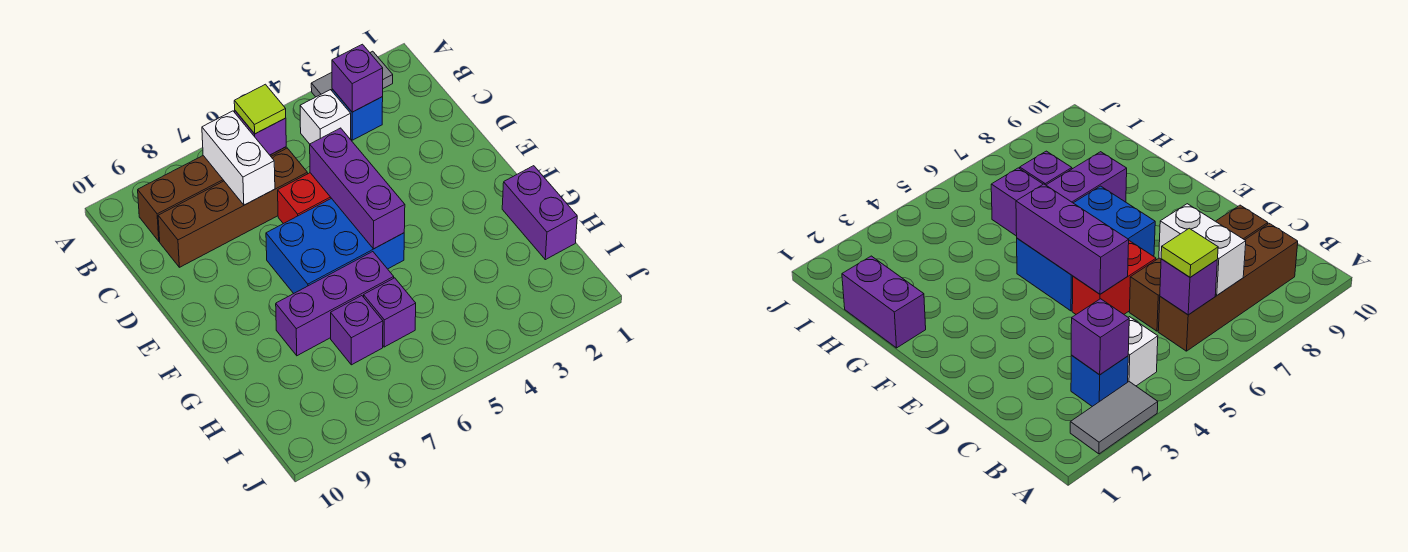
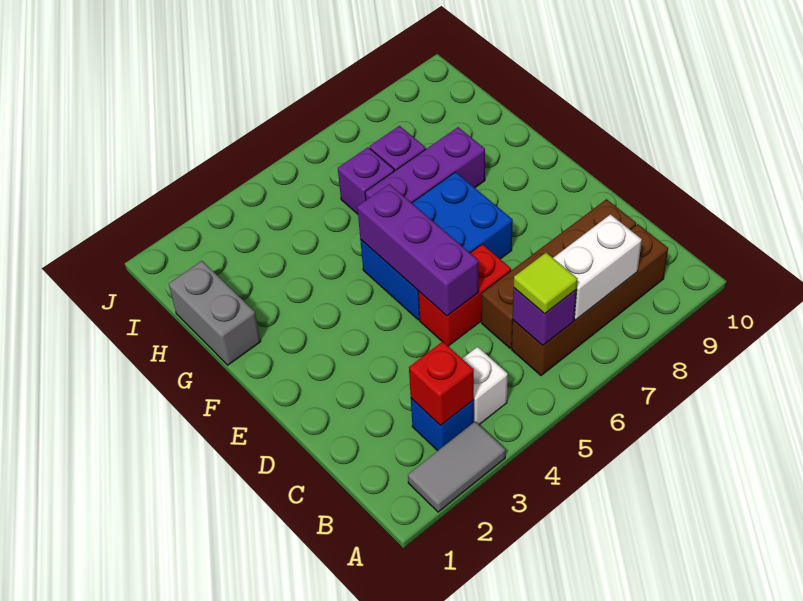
purple brick B3 level 2 -> red brick B3 level 2
white brick B7:C7 level 2 -> white brick B7:B8 level 2
purple brick G1:H1 level 1 -> grey brick G1:H1 level 1

